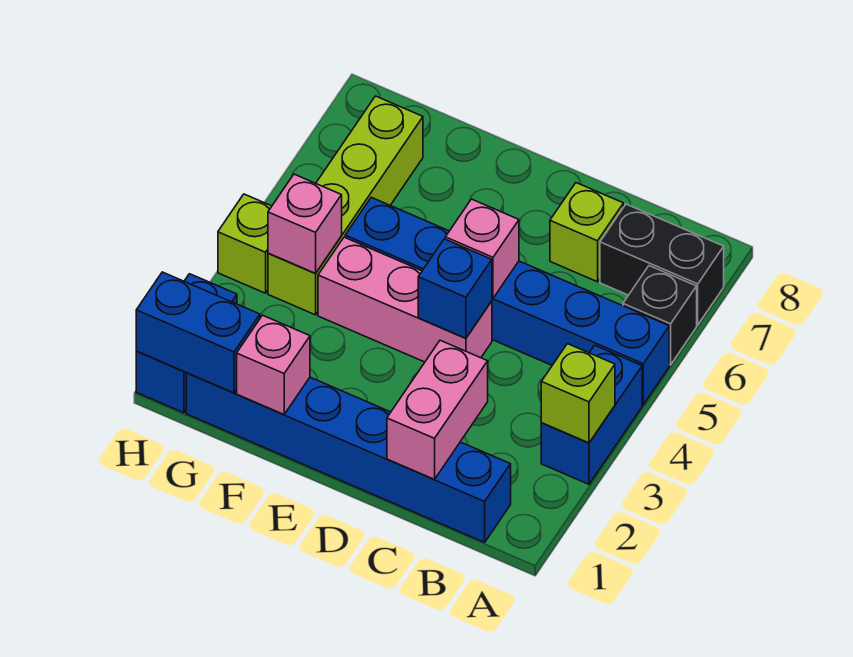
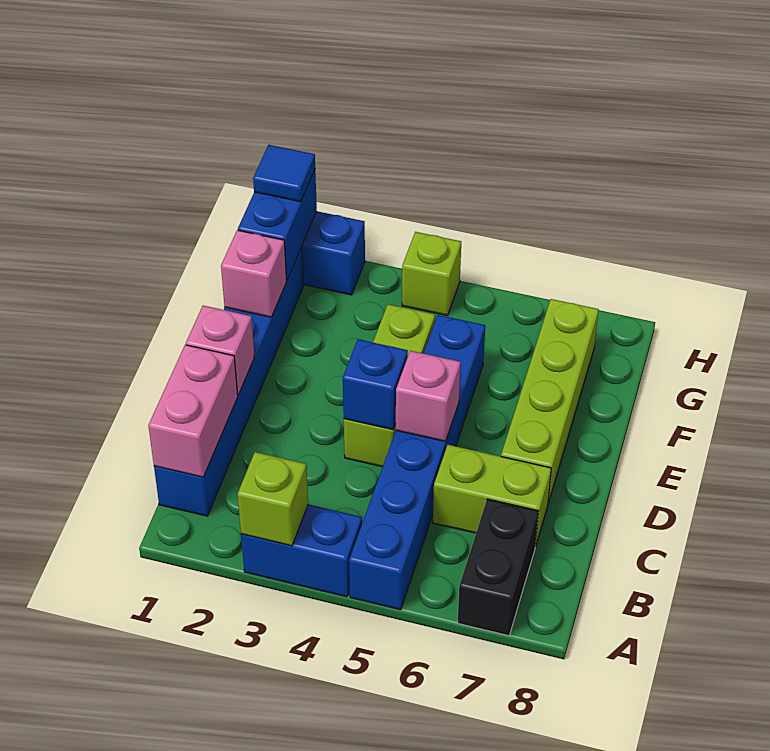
black brick A6 level 1 -> none
pink brick C1:C2 level 2 -> pink brick B1:C1 level 2
lime brick C7 level 1 -> lime brick C6:C7 level 1
pink brick D4:F4 level 1 -> lime brick D4:F4 level 1
lime brick G4:G7 level 1 -> lime brick D7:G7 level 1
pink brick G4 level 2 -> pink brick D1 level 2
none -> blue tile H1 level 3

